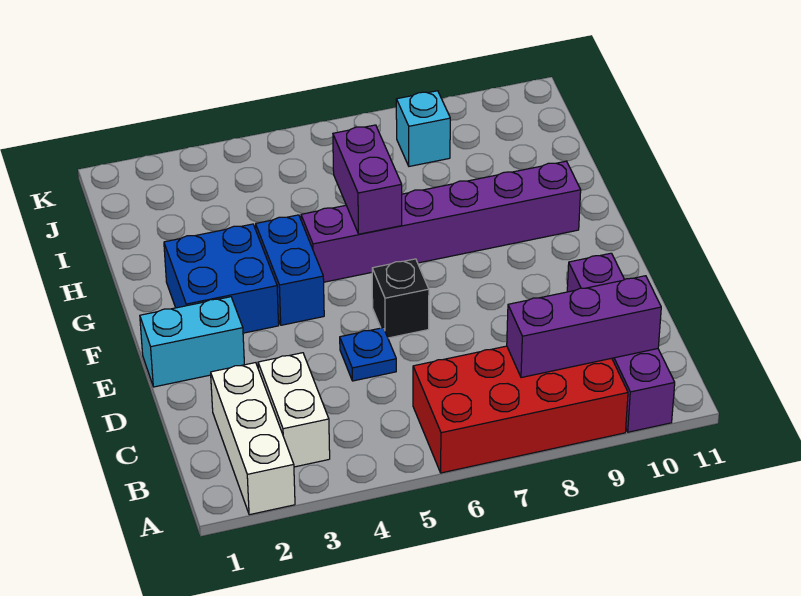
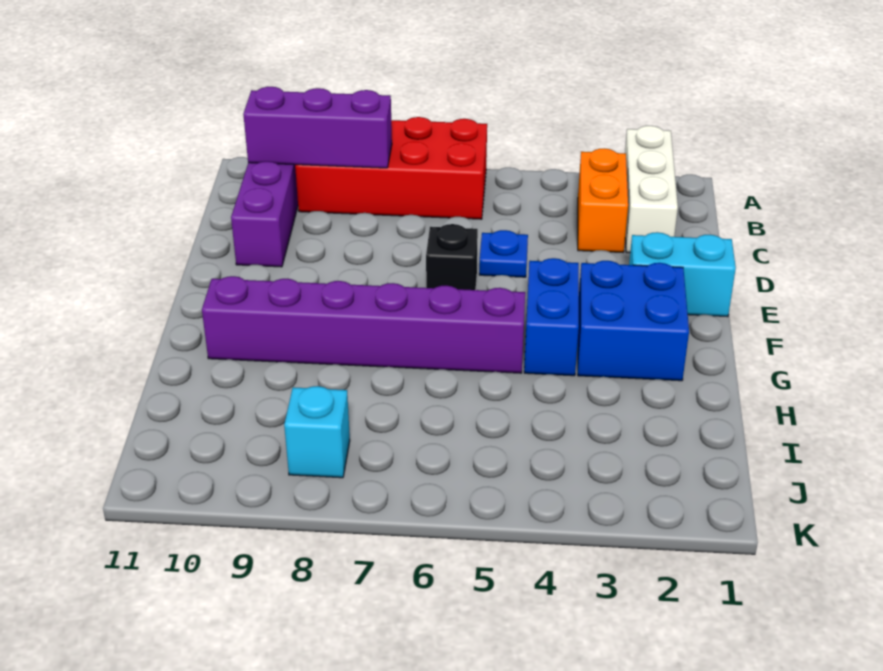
white brick B3:C3 level 1 -> orange brick B3:C3 level 1
purple brick G6:H6 level 2 -> none

